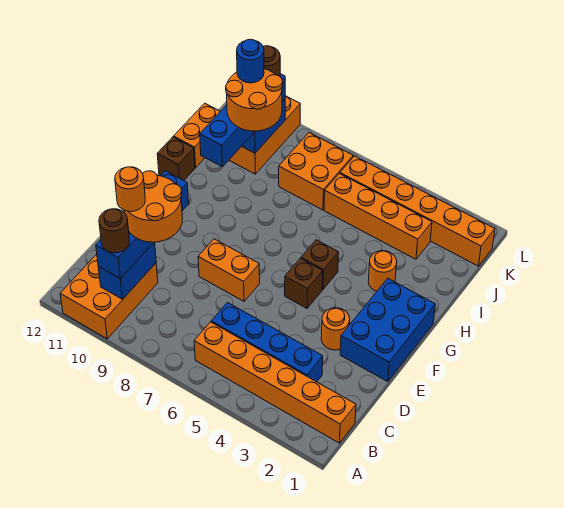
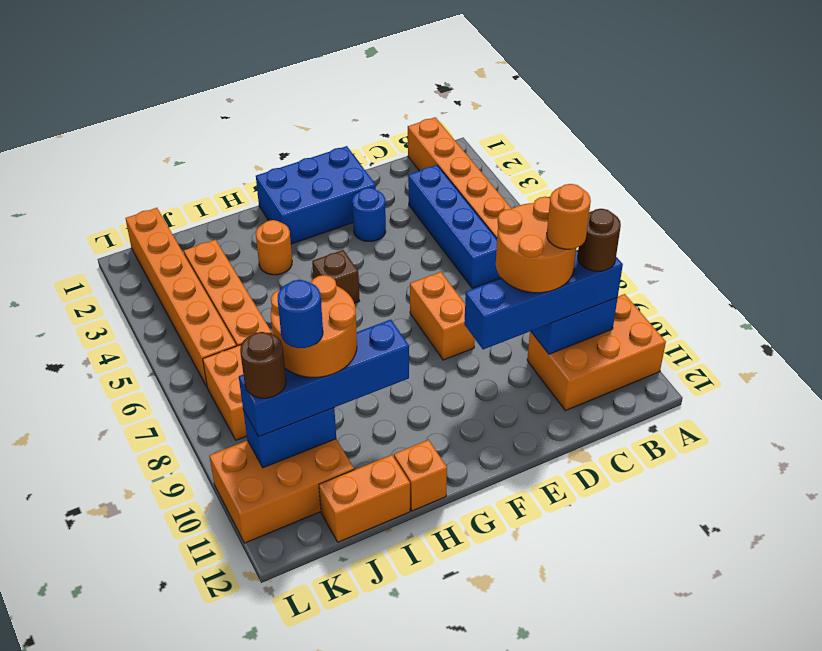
orange round brick E3 level 1 -> blue round brick E3 level 1
brown brick F5 level 1 -> none
brown brick H12 level 1 -> orange brick H12 level 1

